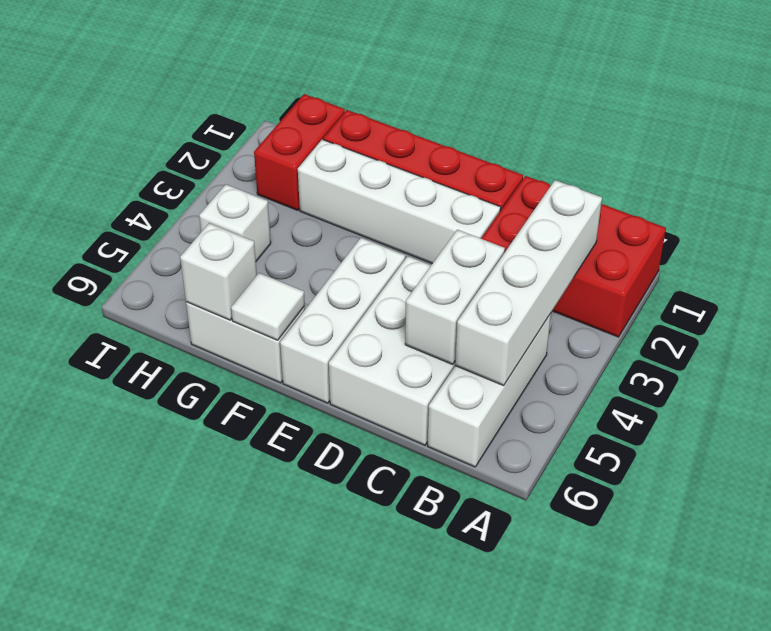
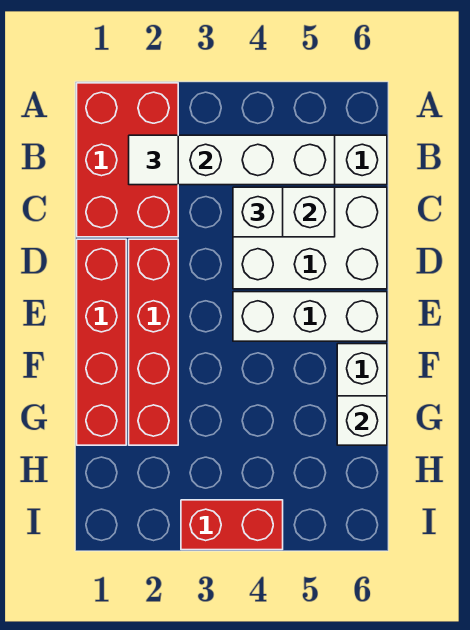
white brick D2:G2 level 1 -> red brick D2:G2 level 1
white tile F6 level 2 -> white tile B2 level 3
red brick H1:H2 level 1 -> red brick I3:I4 level 1
white brick H4 level 1 -> white brick C4 level 3

